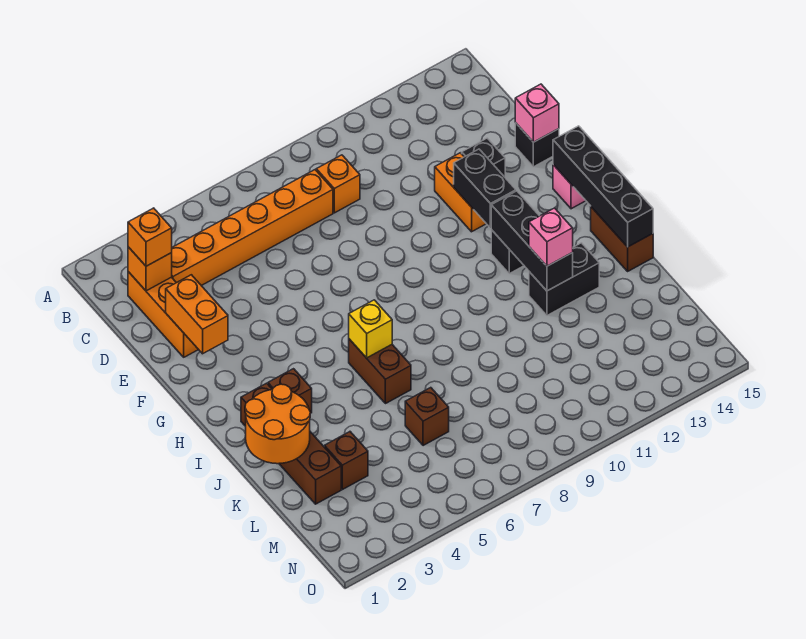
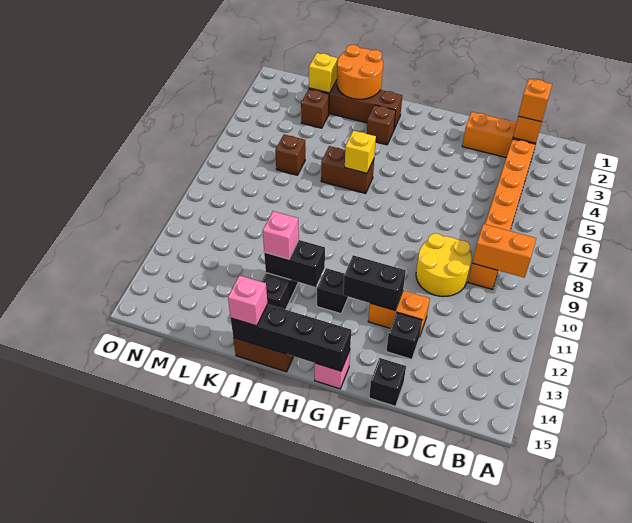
none -> yellow round brick D9:E10 level 1
orange brick E2:F2 level 2 -> orange brick B9:C9 level 2
pink brick E15 level 2 -> pink brick J15 level 3
black brick H12:J12 level 2 -> black brick I12:J12 level 2
none -> yellow brick L2 level 2

